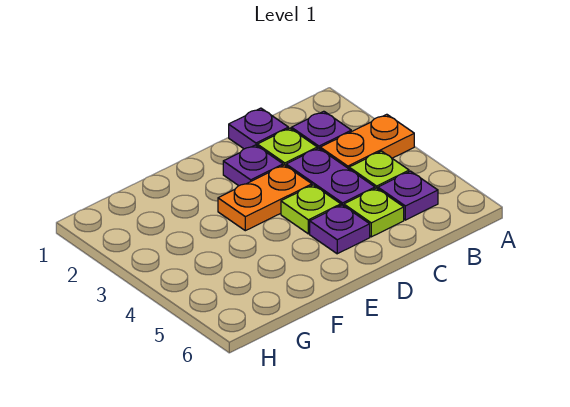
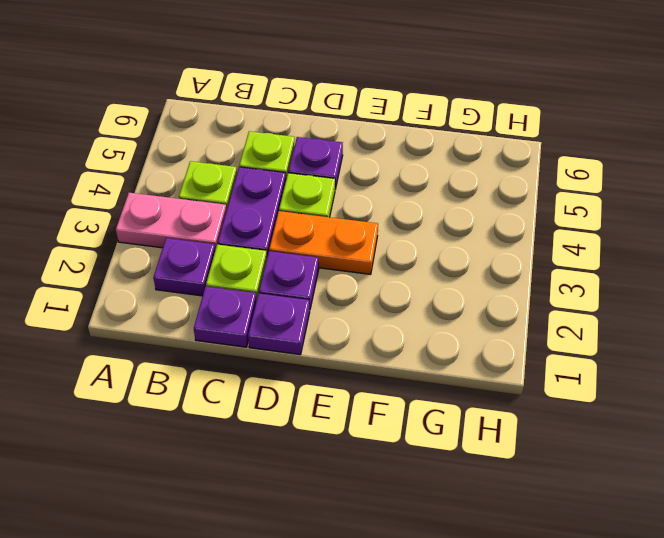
orange plate A3:B3 level 1 -> pink plate A3:B3 level 1
purple plate B5 level 1 -> purple plate D1 level 1

